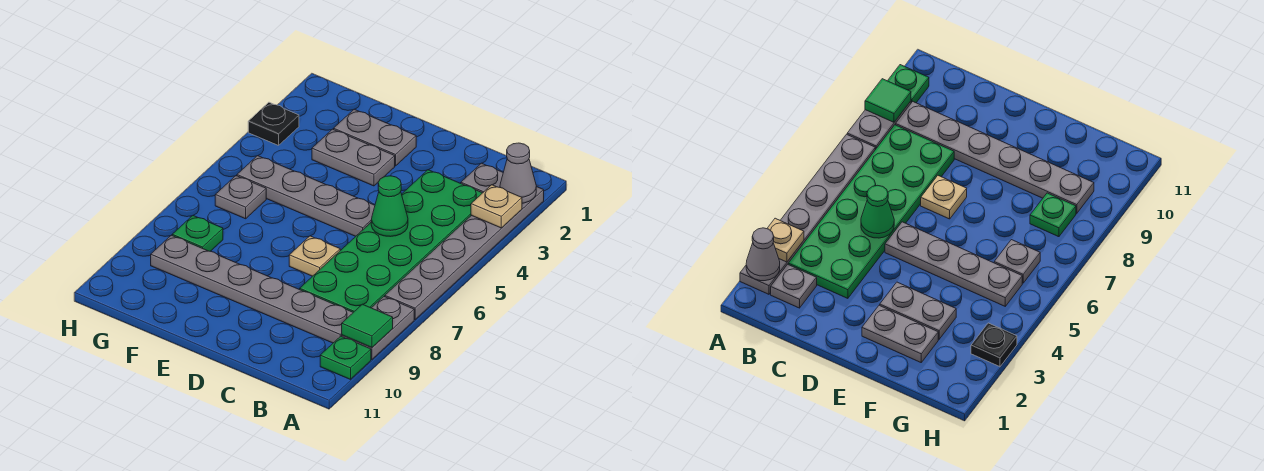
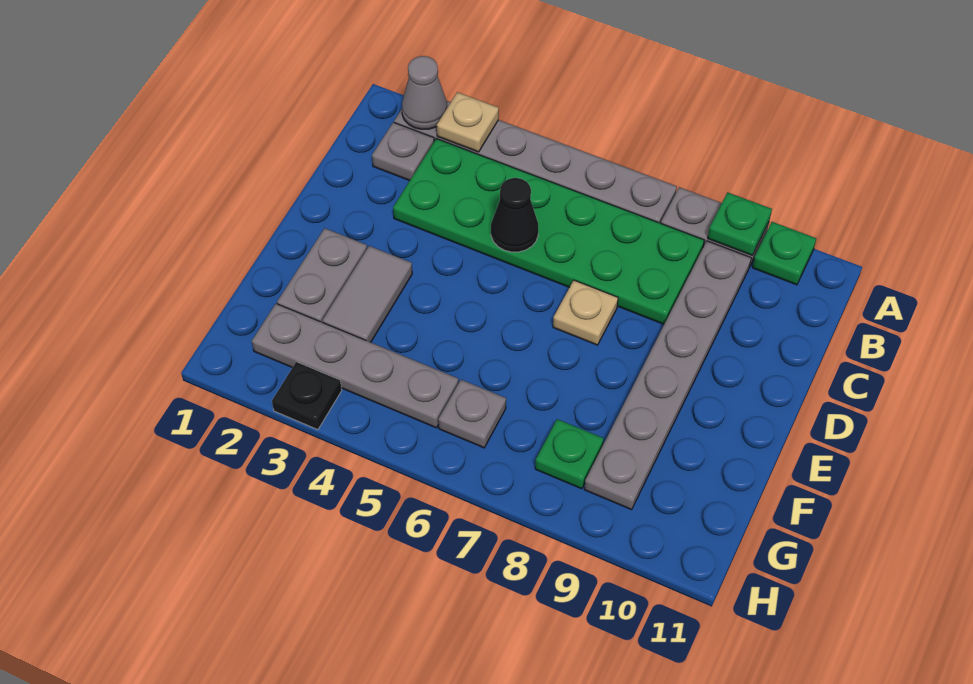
green tile A9 level 2 -> green plate A9 level 2
green cone C5 level 2 -> black cone C5 level 2
grey plate D5:G5 level 1 -> grey plate G2:G5 level 1
grey plate E3:F3 level 1 -> grey tile E3:F3 level 1

